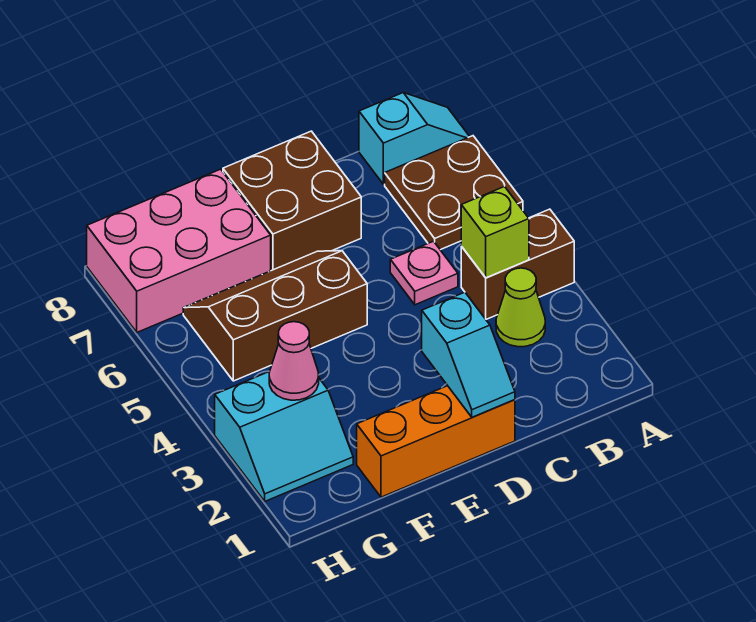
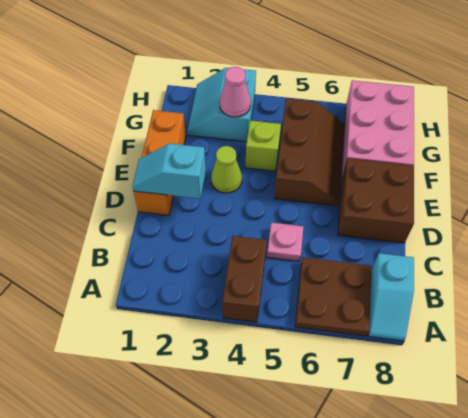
lime cone B3 level 1 -> lime cone E3 level 1
lime brick B4 level 2 -> lime brick F4 level 1

